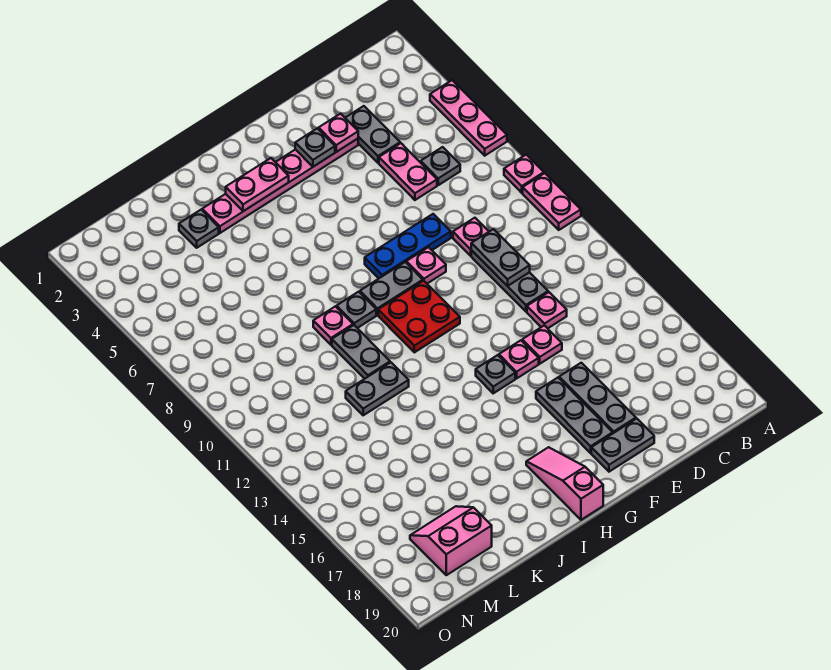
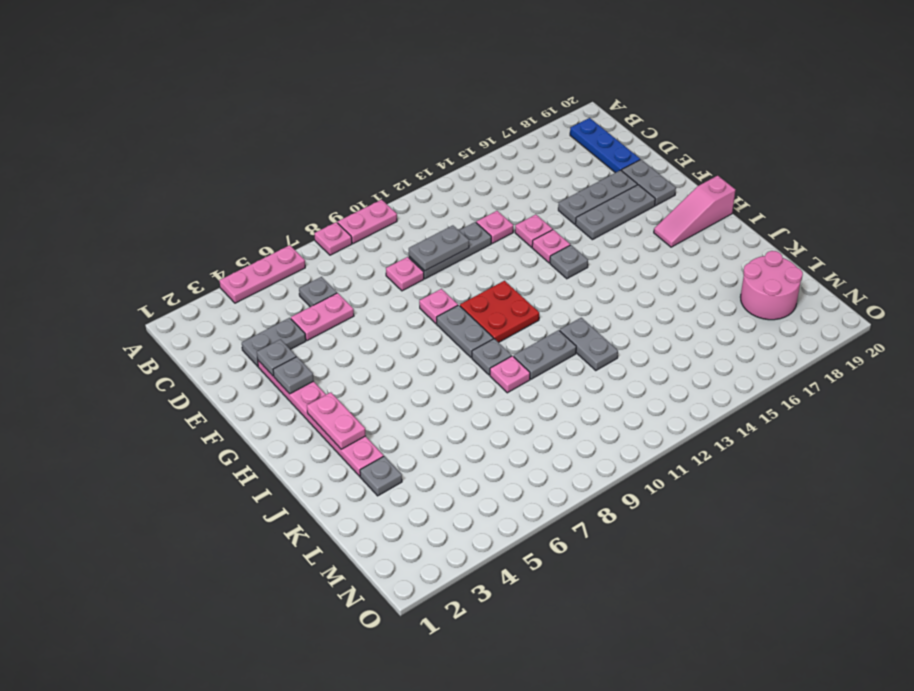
pink plate E3 level 2 -> grey plate E3 level 2
blue plate E8:G8 level 1 -> blue plate B19:D19 level 1
pink slope L18:M19 level 1 top 19 -> pink round brick L18:M19 level 1

